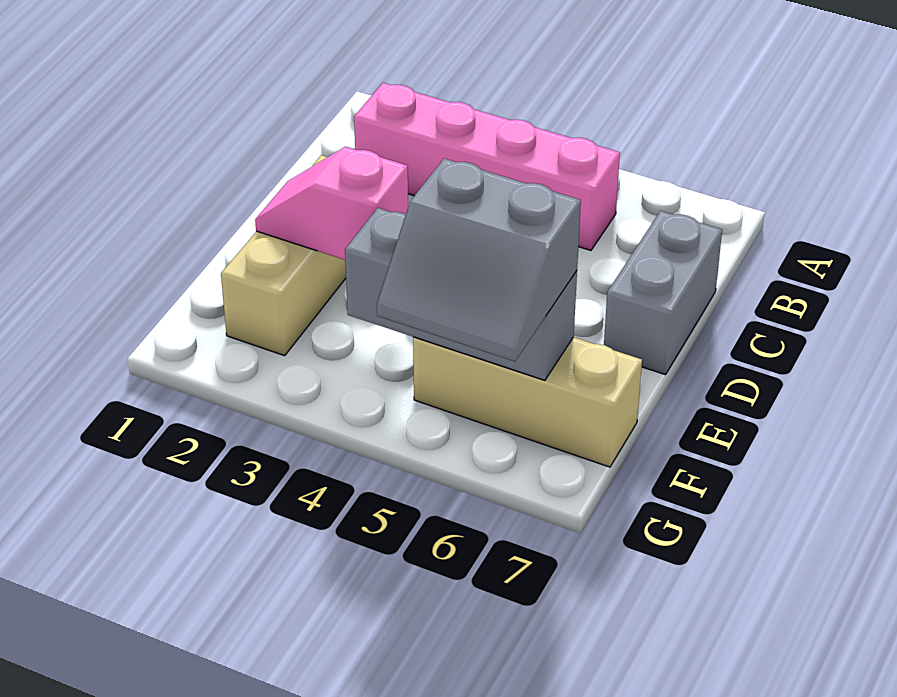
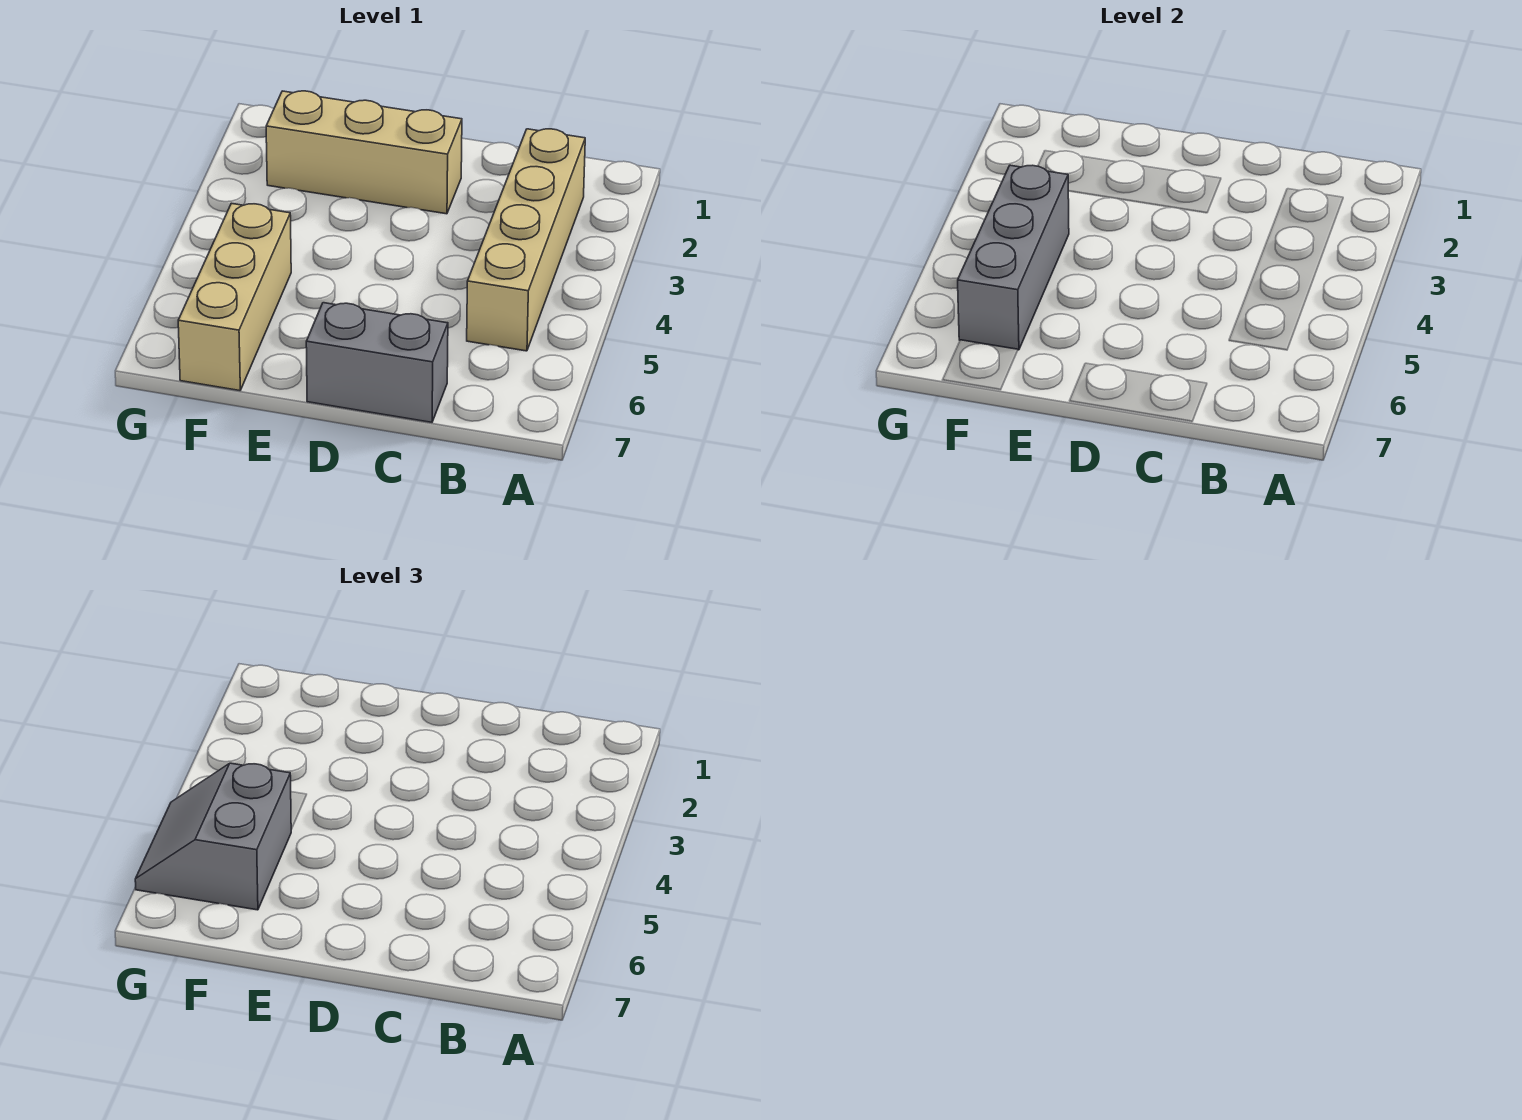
pink brick B2:B5 level 1 -> tan brick B2:B5 level 1
pink slope E2:E3 level 2 top 3 -> none

